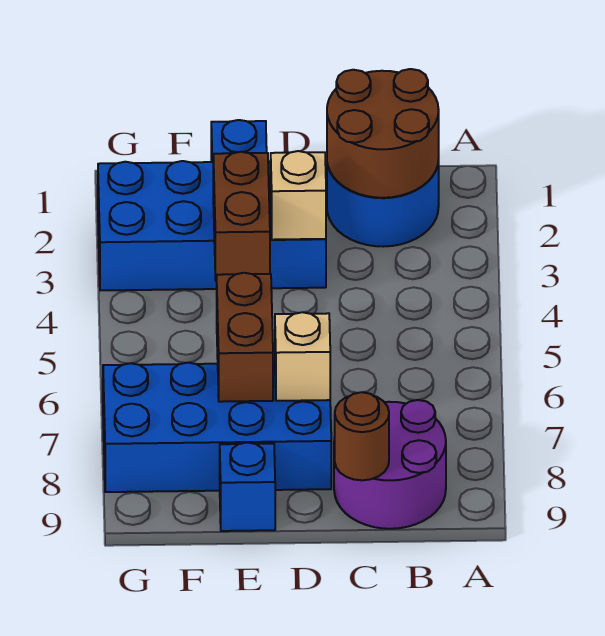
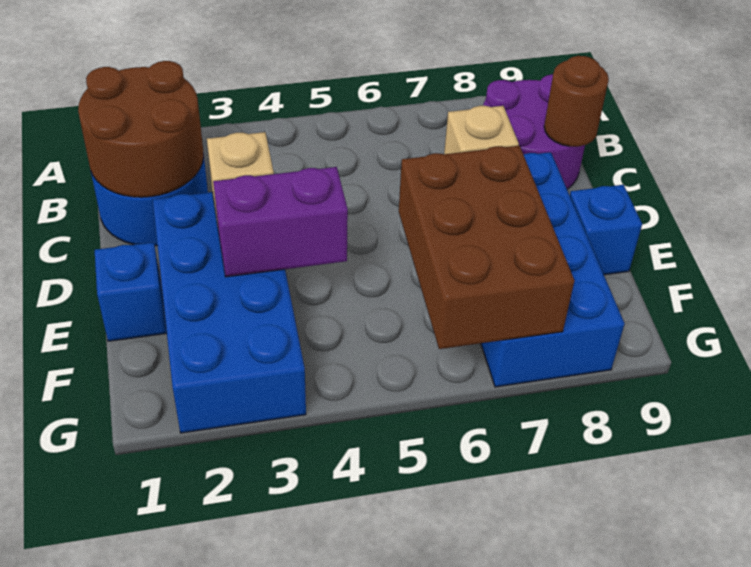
brown brick E3:E4 level 2 -> purple brick E3:E4 level 2
brown brick E6:E7 level 2 -> brown brick E6:G7 level 2

